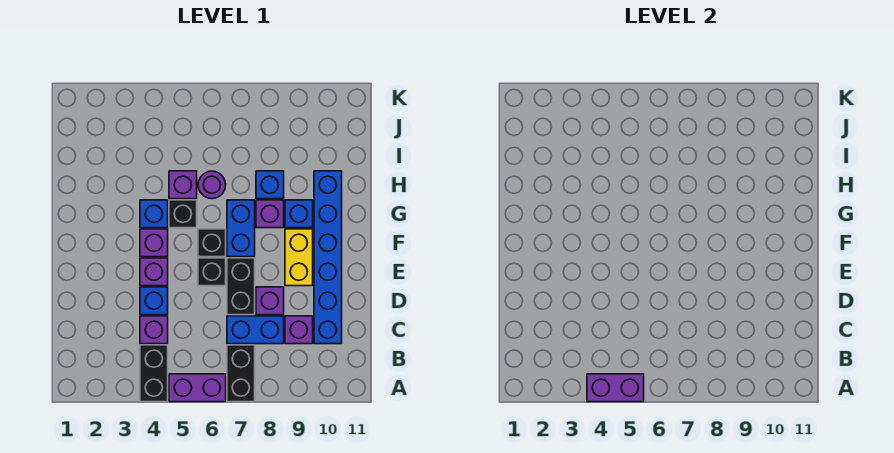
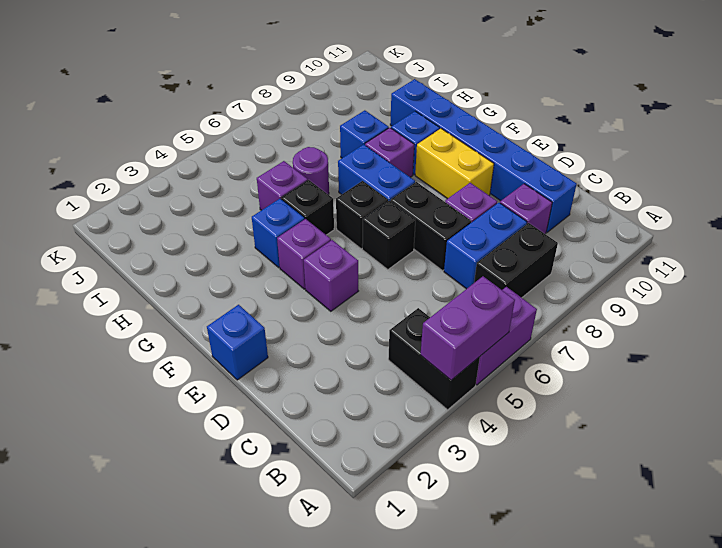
black brick A7:B7 level 1 -> black brick B7:B8 level 1
purple brick C4 level 1 -> none
blue brick D4 level 1 -> blue brick E1 level 1

